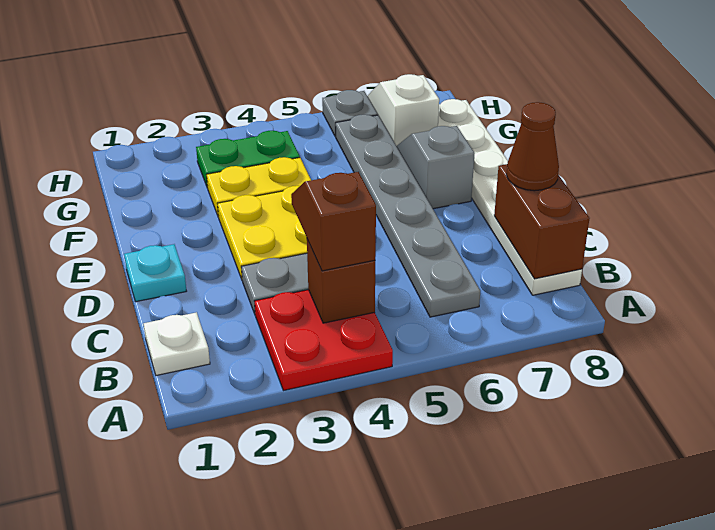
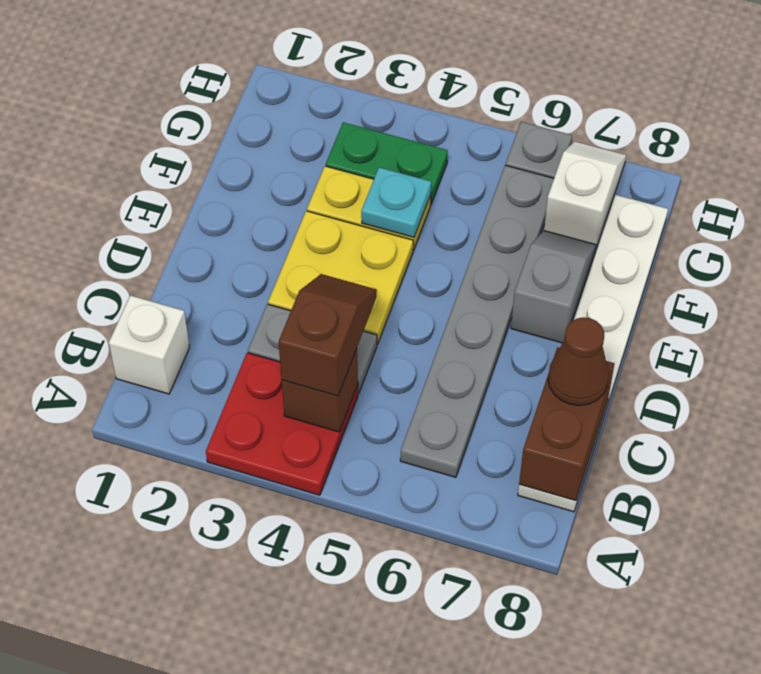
white plate B1 level 1 -> white brick B1 level 1
cyan plate D1 level 1 -> cyan plate F4 level 2

